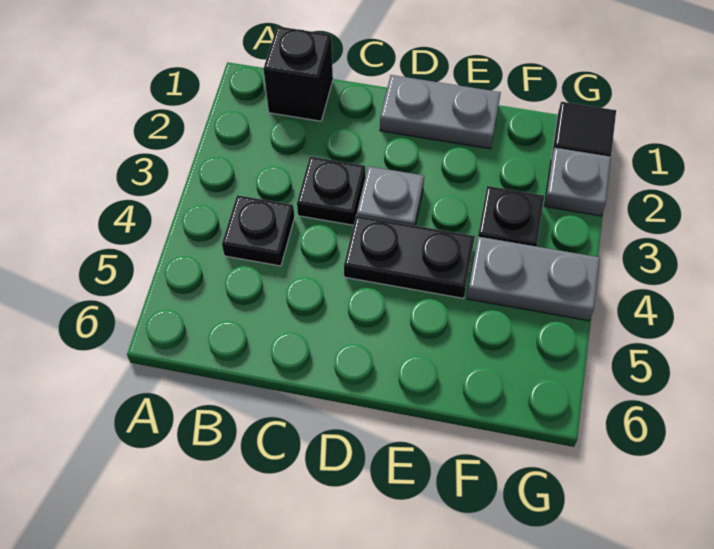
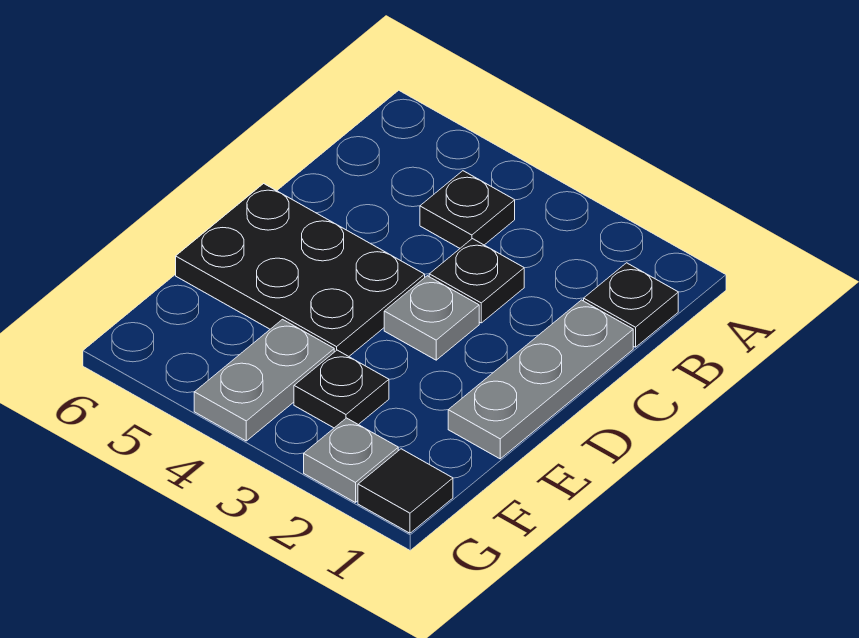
black brick B1 level 1 -> black plate B1 level 1
grey plate D1:E1 level 1 -> grey plate C1:E1 level 1
black plate D4:E4 level 1 -> black plate D4:E6 level 1

